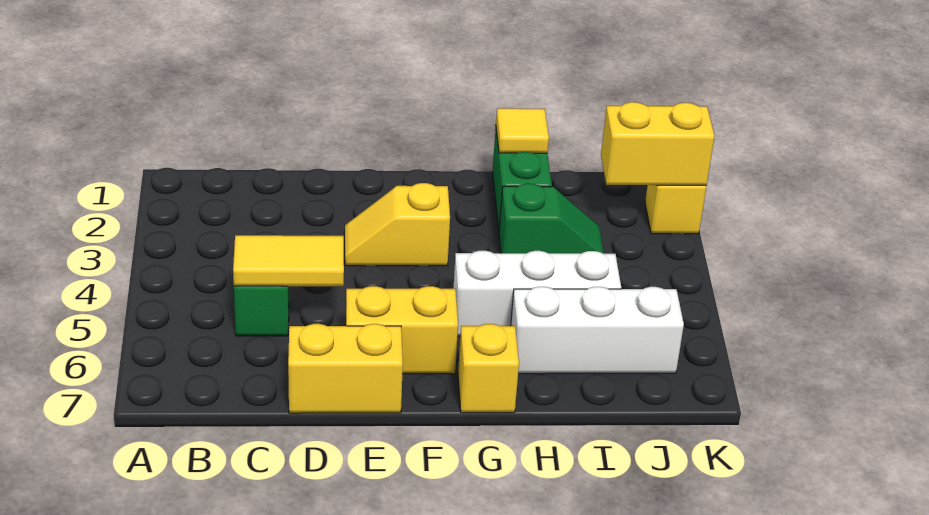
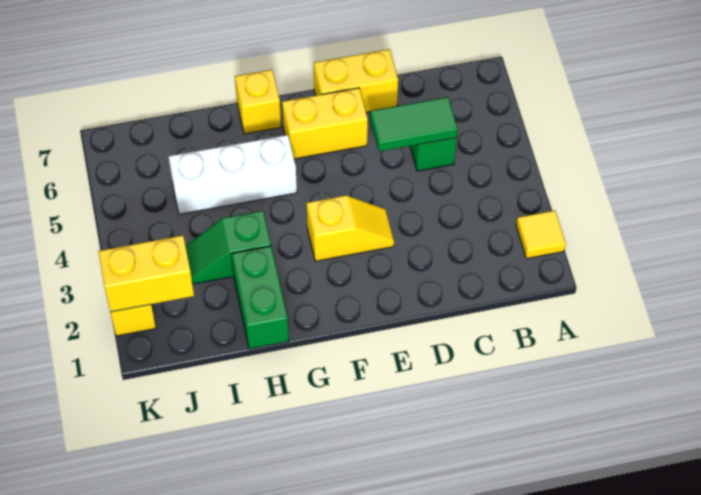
yellow tile C5:D5 level 2 -> green tile C5:D5 level 2
yellow tile H1 level 2 -> yellow tile A2 level 1
white brick H6:J6 level 1 -> none

